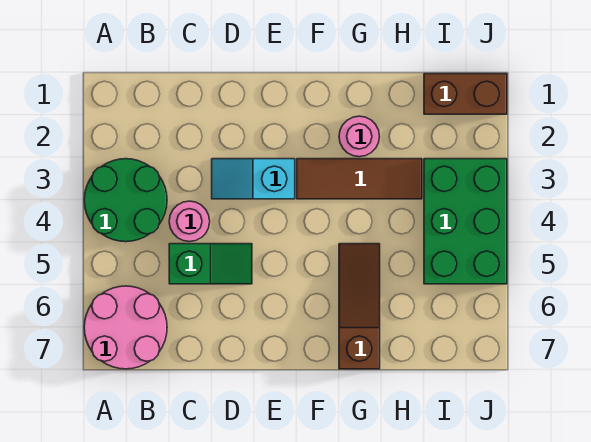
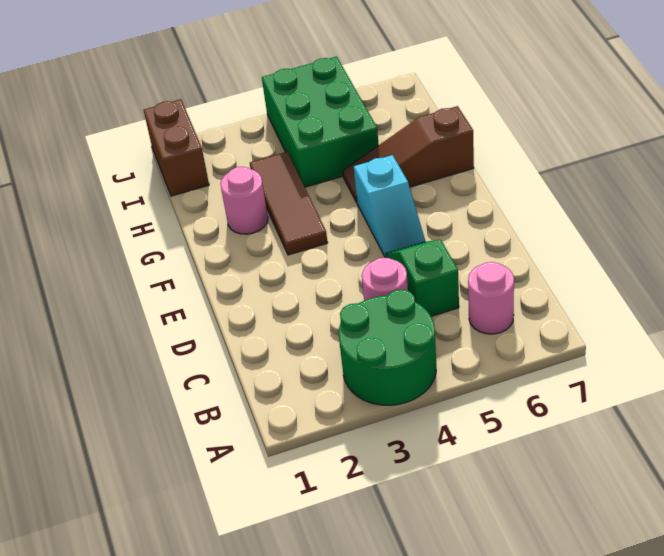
pink round brick A6:B7 level 1 -> pink round brick B6 level 1
cyan slope D3:E3 level 1 top E -> cyan slope E5:F5 level 1 top F
green brick I3:J5 level 1 -> green brick H4:J5 level 1

